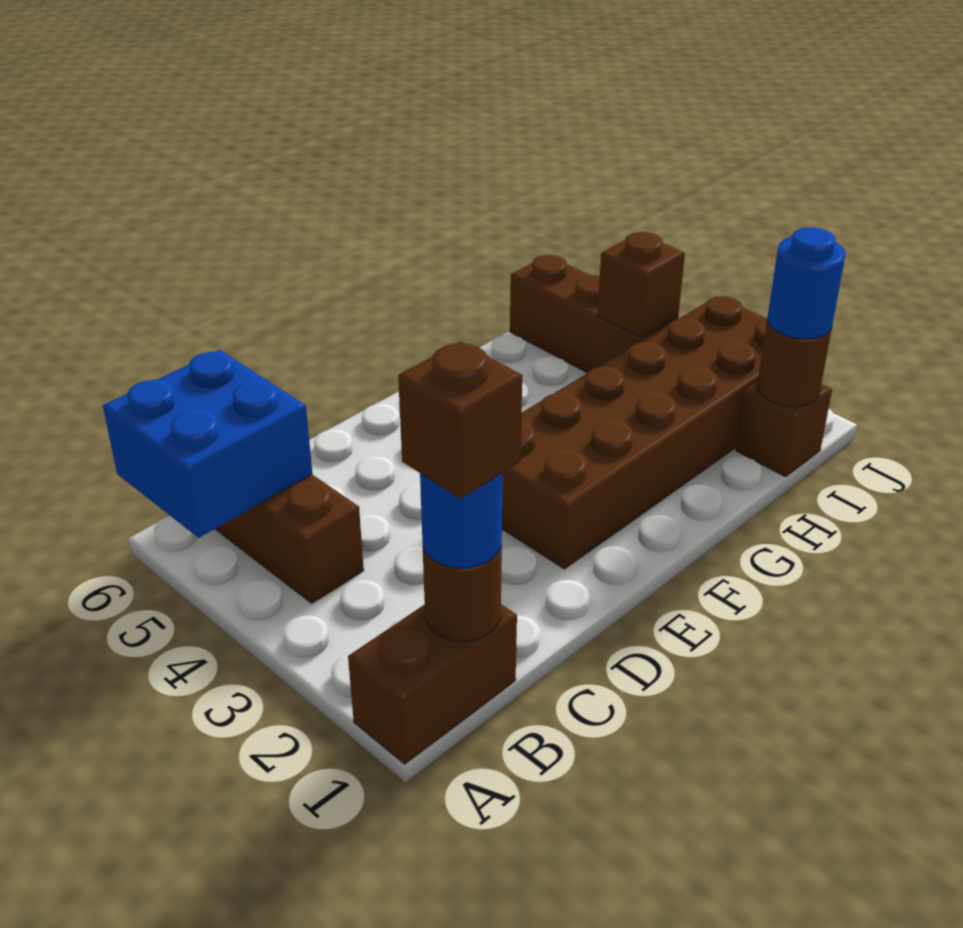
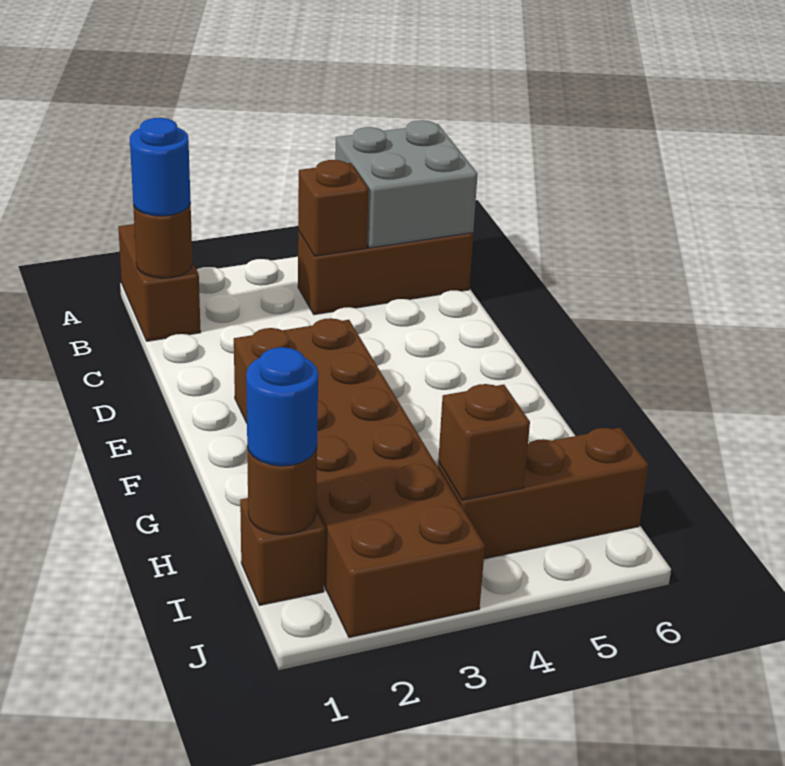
blue brick A5:B6 level 2 -> grey brick A5:B6 level 2
brown brick B1 level 4 -> brown brick B4 level 2

